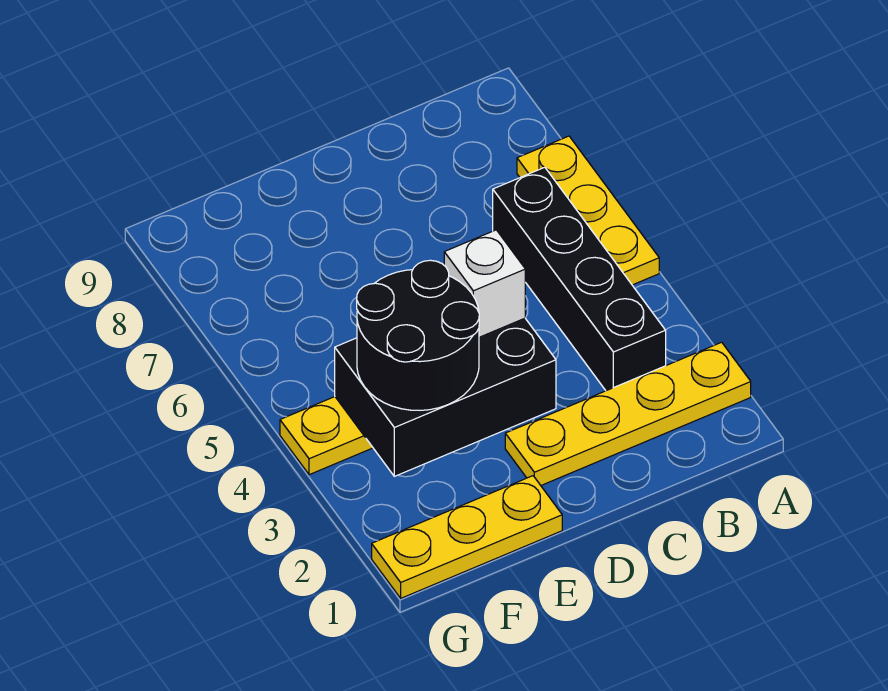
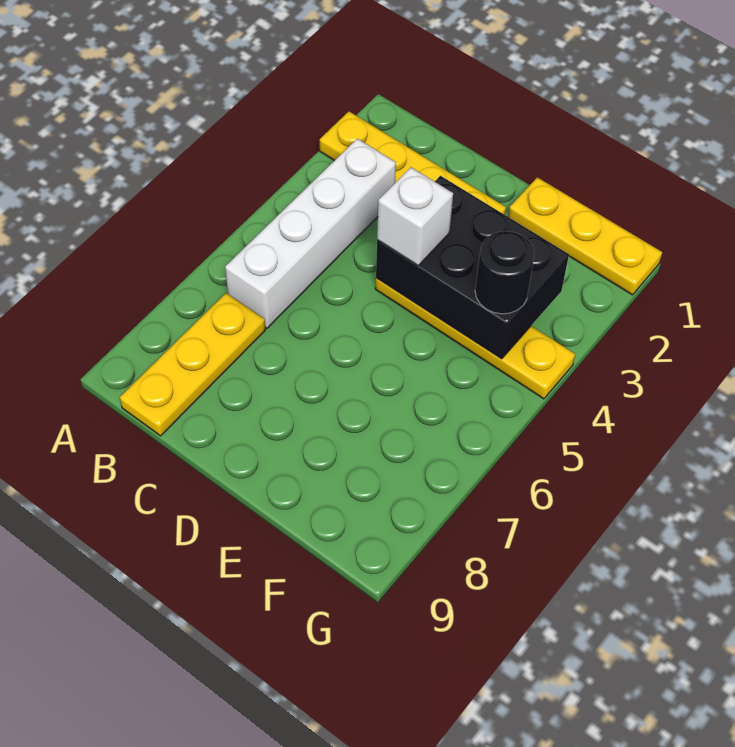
yellow plate A5:A7 level 1 -> yellow plate B7:B9 level 1
black brick B3:B6 level 1 -> white brick B3:B6 level 1
black round brick E3:F4 level 3 -> black round brick F4 level 3

